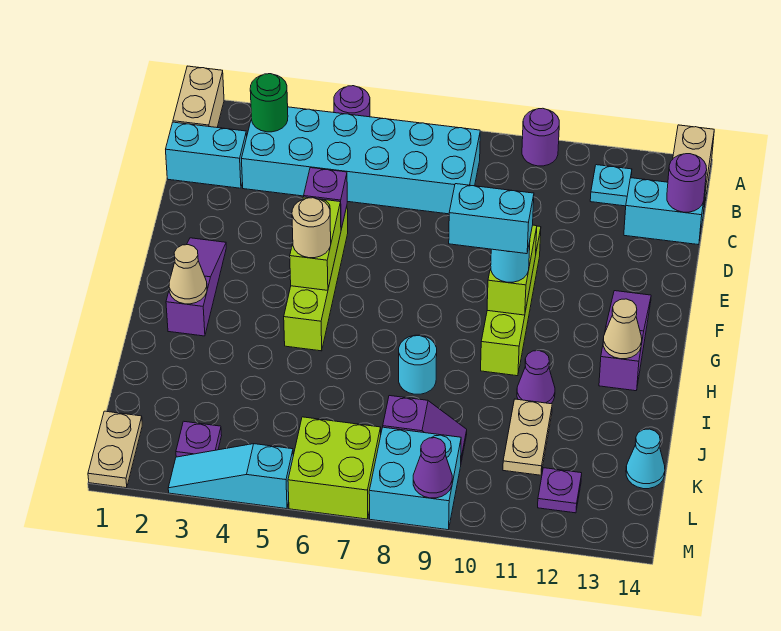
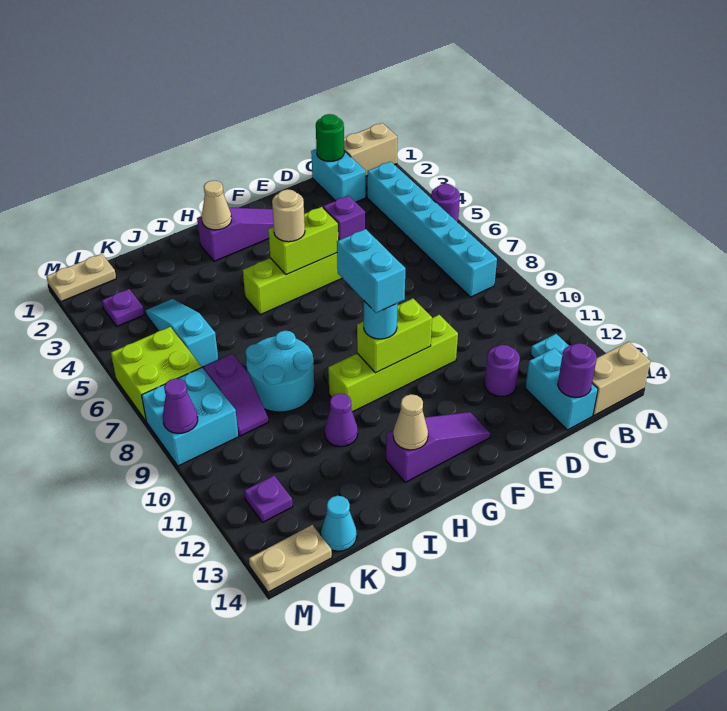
purple round brick A10 level 1 -> purple round brick D12 level 1
cyan brick B3:C8 level 1 -> cyan brick B3:B8 level 1
green round brick B3 level 2 -> green round brick C1 level 2
cyan round brick I8 level 1 -> cyan round brick I8:J9 level 1
tan plate J11:K11 level 1 -> tan plate L14:M14 level 1
cyan slope M3:M5 level 1 top 5 -> cyan slope K4:K6 level 1 top 6

